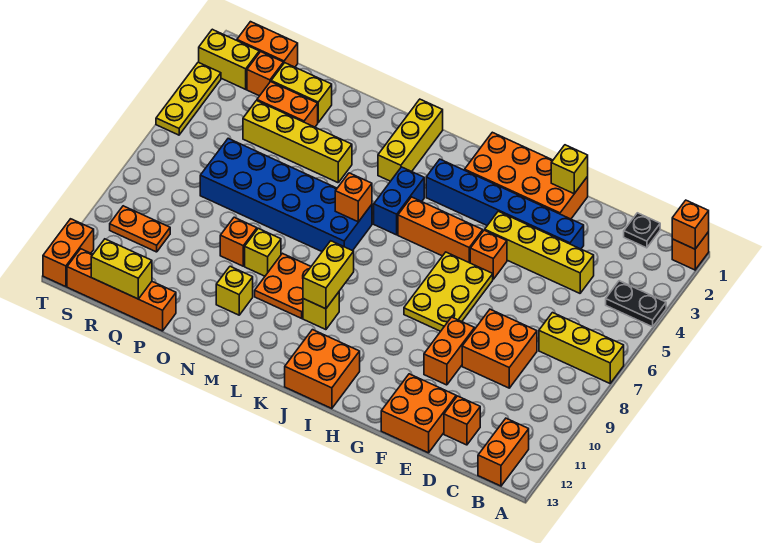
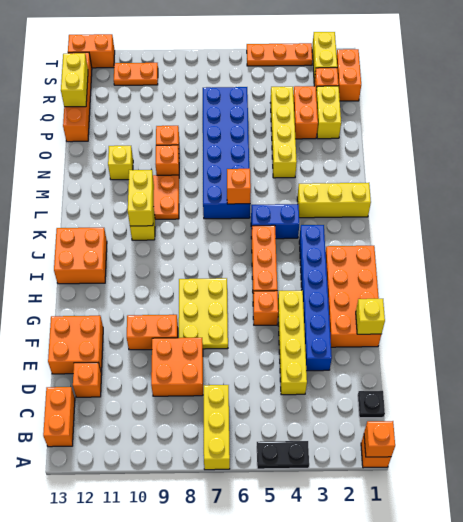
black plate A4:B4 level 1 -> black plate A4:A5 level 1
orange brick B12:B13 level 1 -> orange brick B13:C13 level 1
yellow plate G6:H8 level 1 -> yellow plate F7:H8 level 1
yellow brick K9:K10 level 2 -> yellow brick K10:L10 level 2
yellow brick N9 level 1 -> orange brick N9 level 1
orange plate R10:S10 level 1 -> orange plate S10:S11 level 1
yellow plate T3:T5 level 1 -> orange plate T3:T5 level 1

